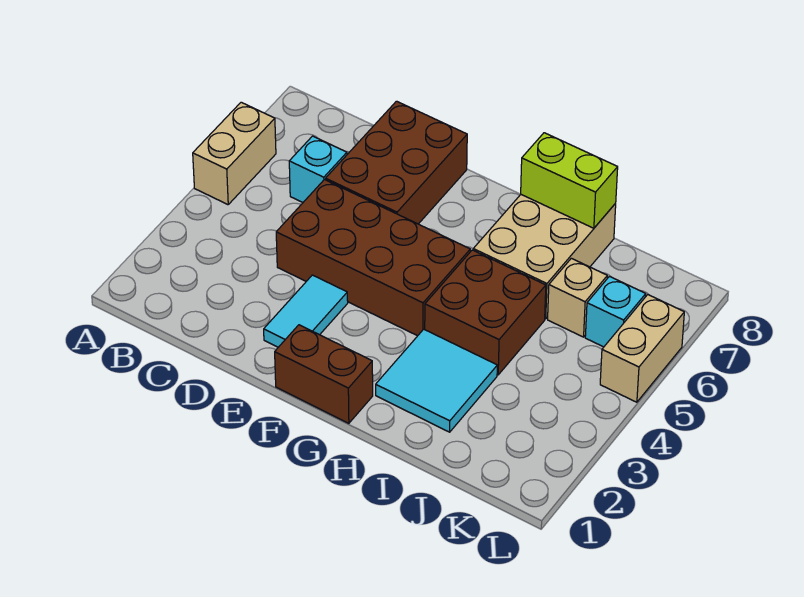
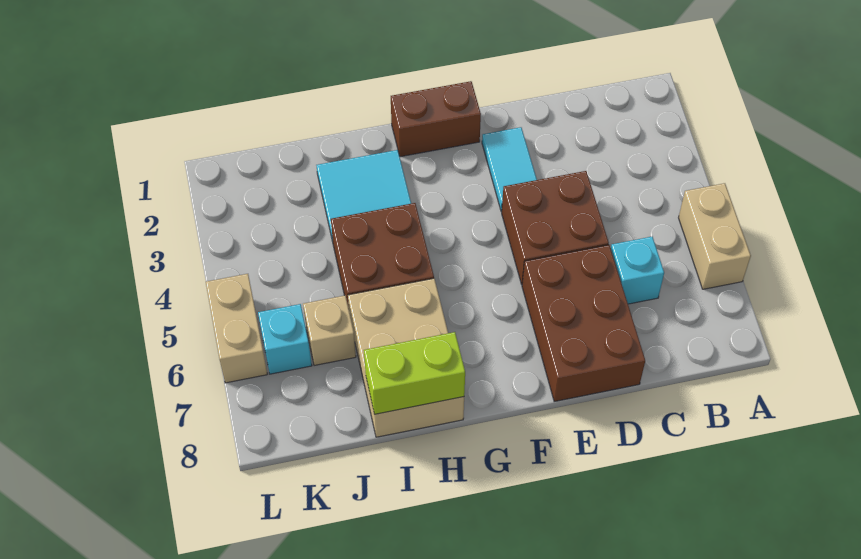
brown brick D4:G5 level 1 -> brown brick D4:E5 level 1

